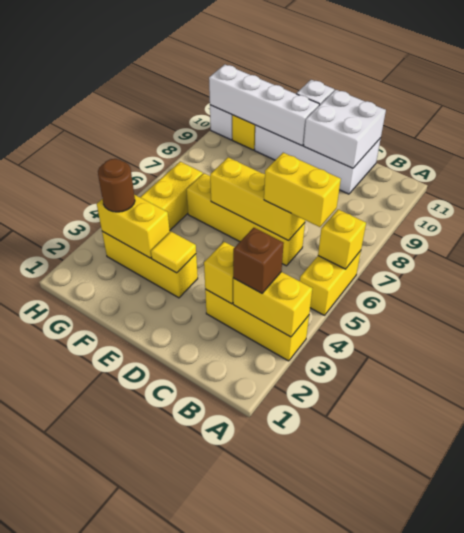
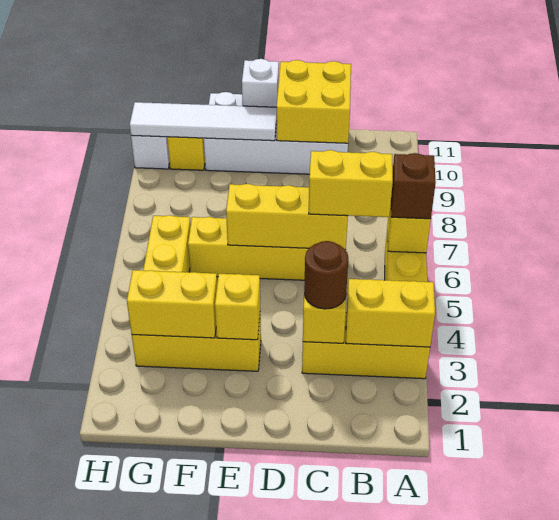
brown brick B3 level 3 -> brown brick A6 level 3
white brick C10:D11 level 2 -> yellow brick C10:D11 level 2
yellow tile E3 level 2 -> yellow brick E3 level 2
white brick E10:H10 level 2 -> white tile E10:H10 level 2
brown round brick G3 level 3 -> brown round brick C3 level 3

